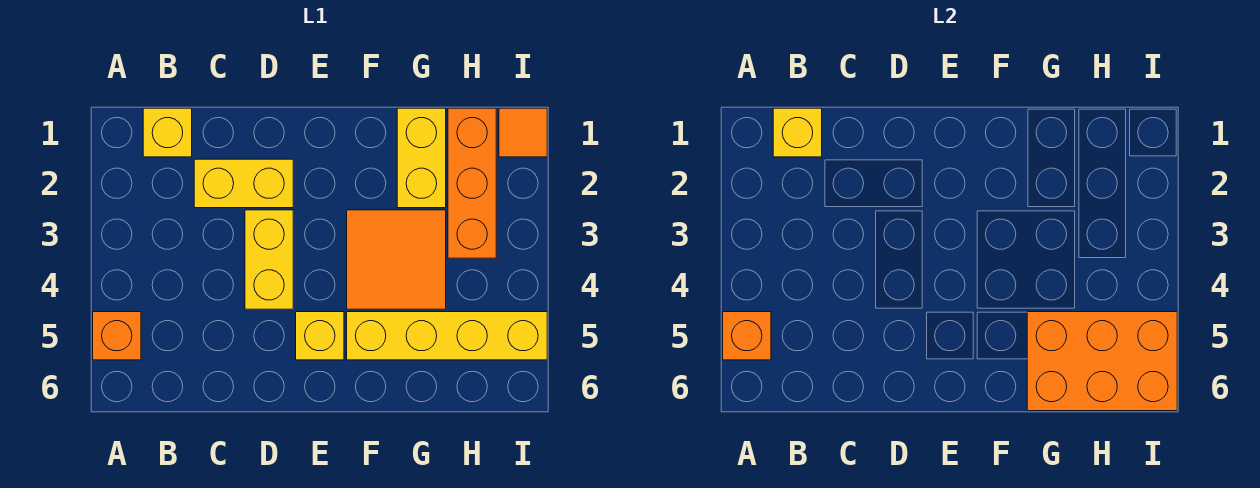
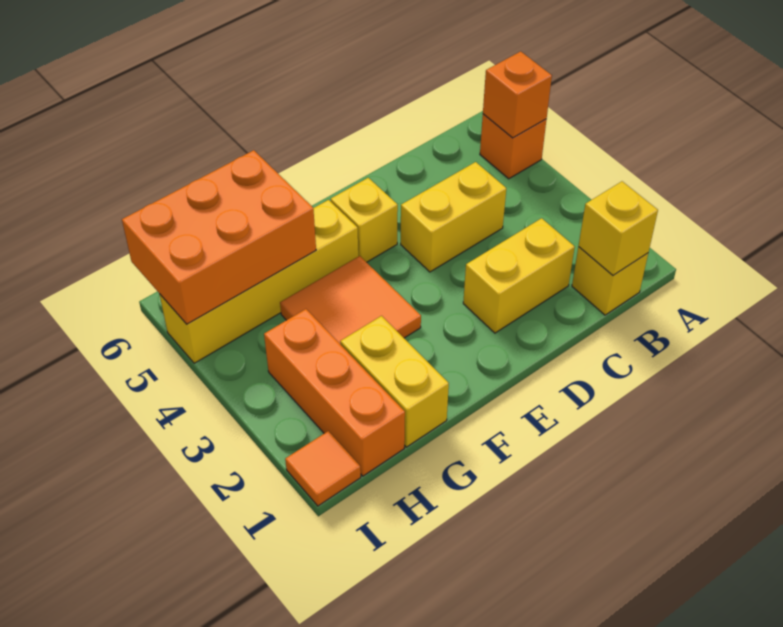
yellow brick D3:D4 level 1 -> yellow brick C4:D4 level 1

